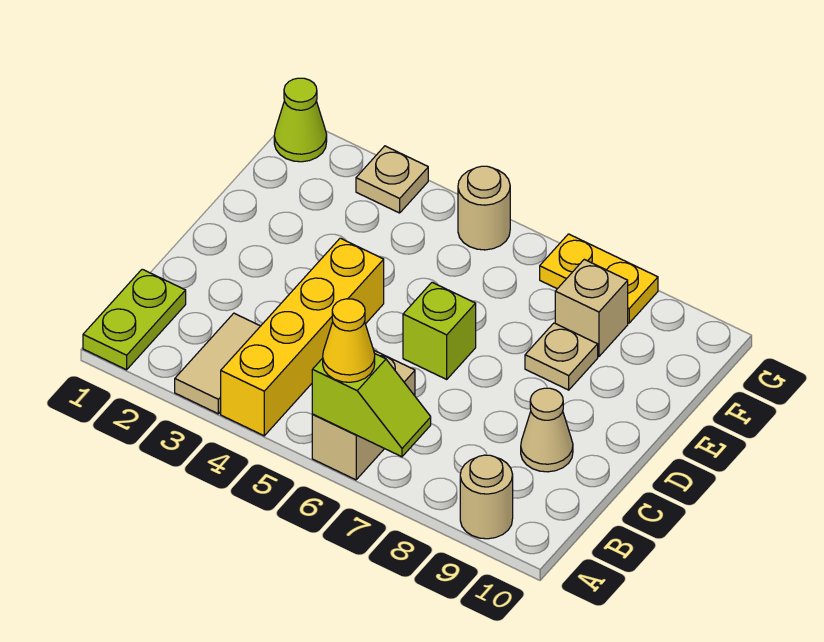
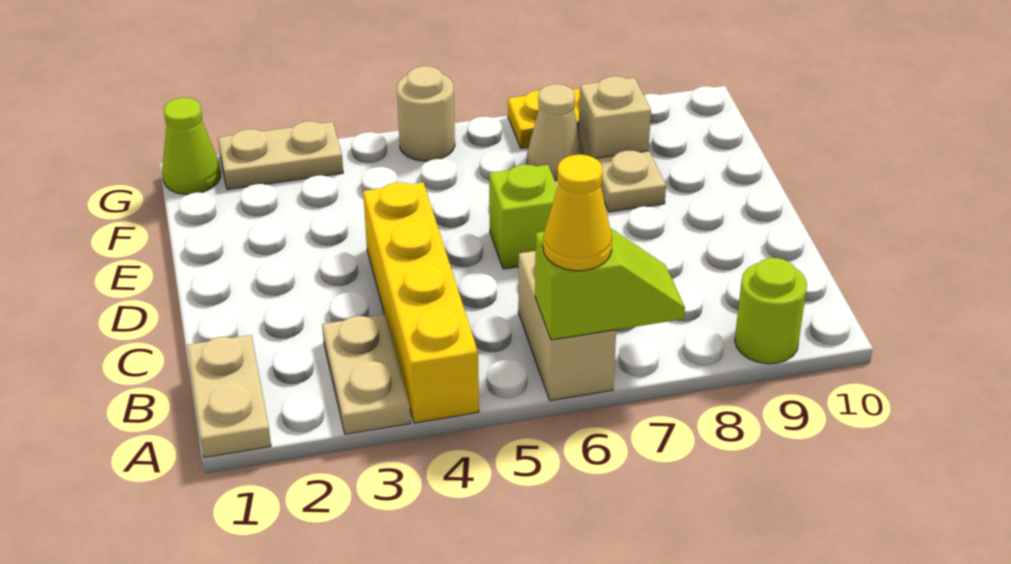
lime plate A1:B1 level 1 -> tan plate A1:B1 level 1
tan tile A3:B3 level 1 -> tan plate A3:B3 level 1
tan round brick A9 level 1 -> lime round brick A9 level 1
tan cone C9 level 1 -> tan cone F7 level 1
tan plate G3 level 1 -> tan plate G2:G3 level 1

